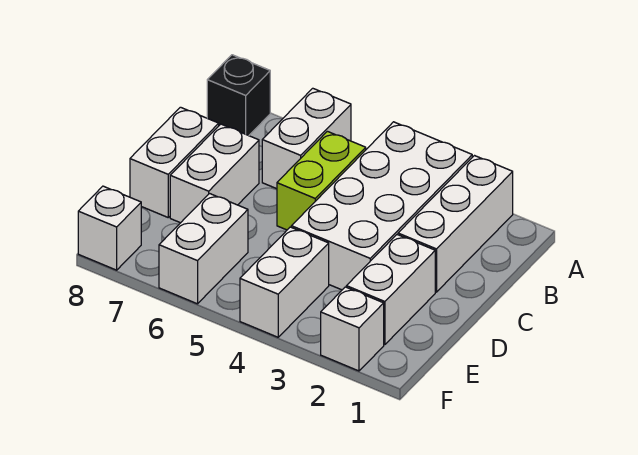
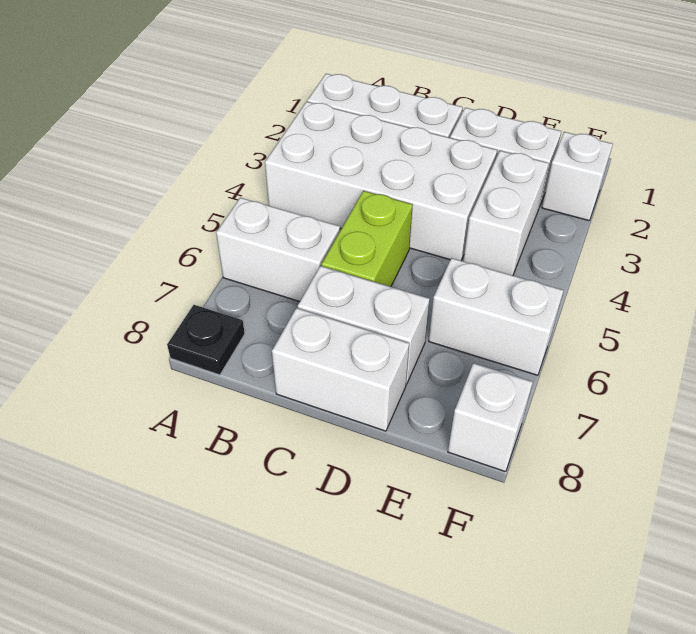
black brick A8 level 1 -> black plate A8 level 1
lime brick B5:C5 level 1 -> lime brick C5:C6 level 1
white brick E4:F4 level 1 -> white brick E3:E4 level 1

